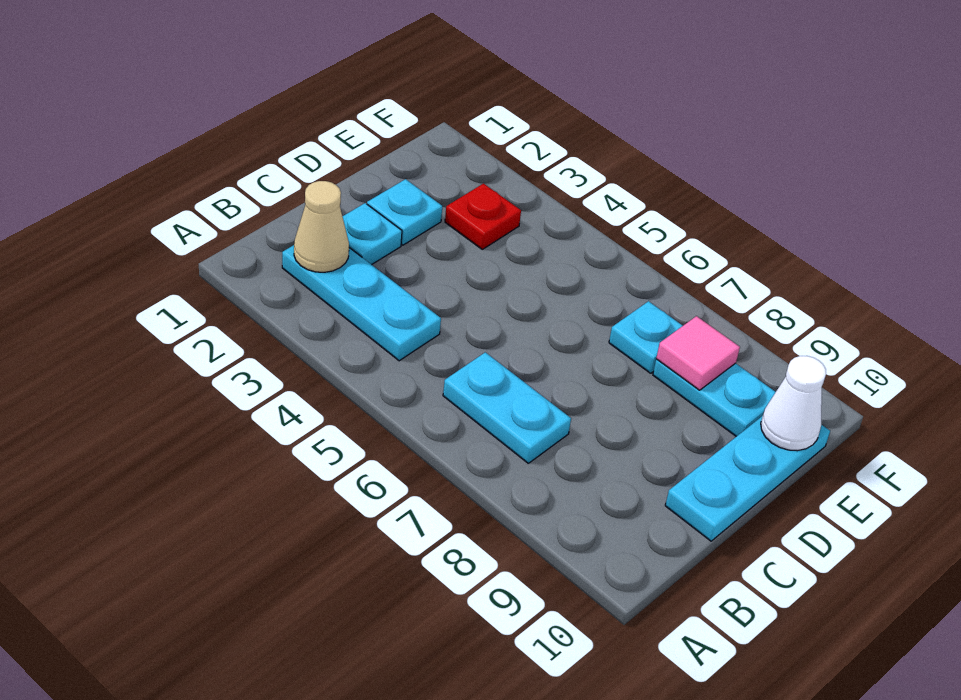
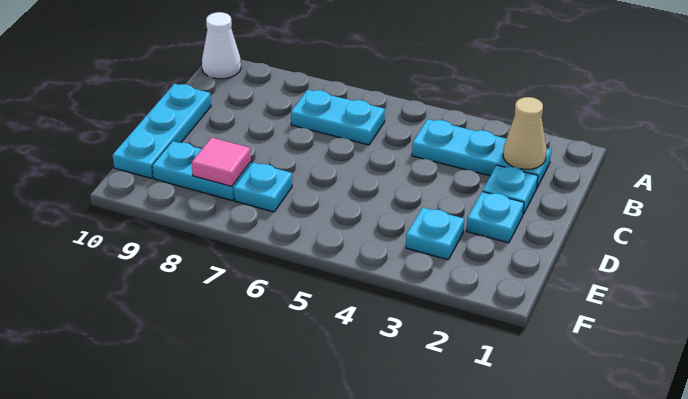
red plate E3 level 1 -> cyan plate E3 level 1
white cone E10 level 2 -> white cone A10 level 1

